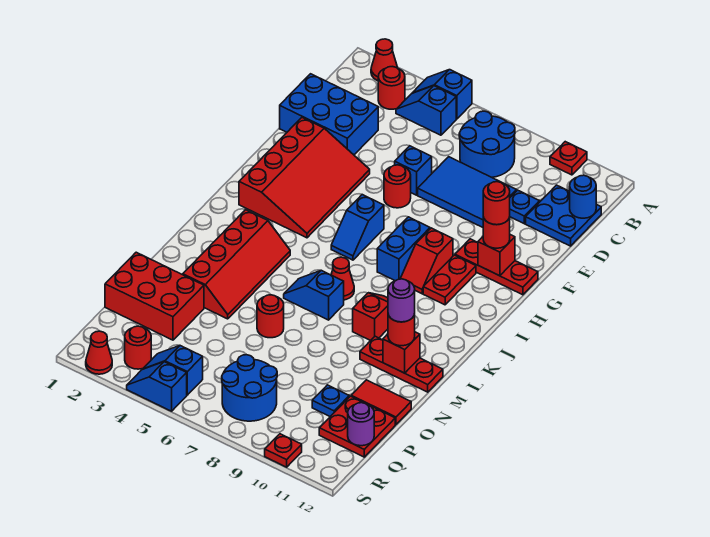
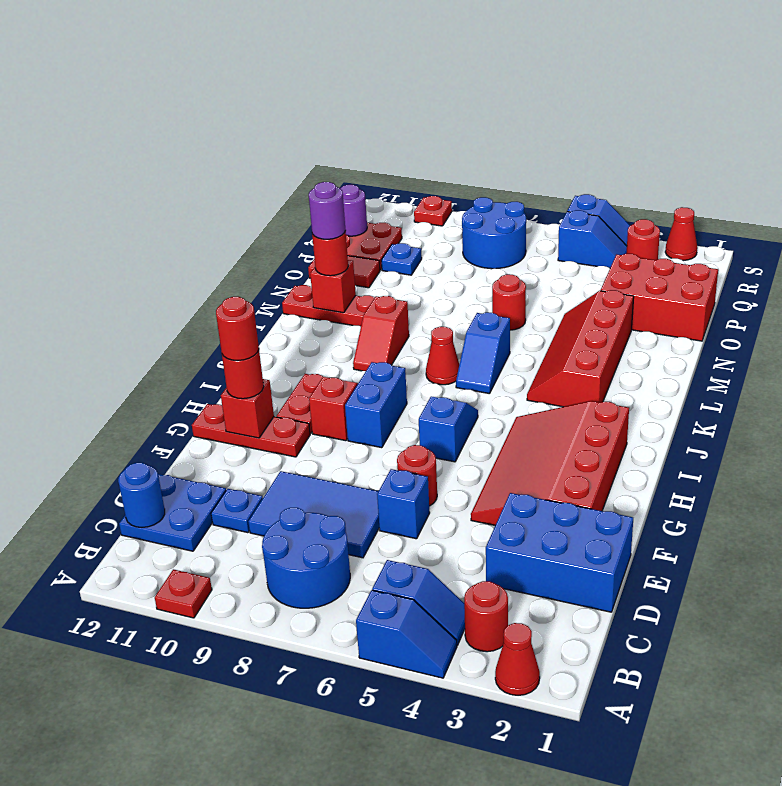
blue slope L6:L7 level 1 top 7 -> blue slope K6:L6 level 1 top L

